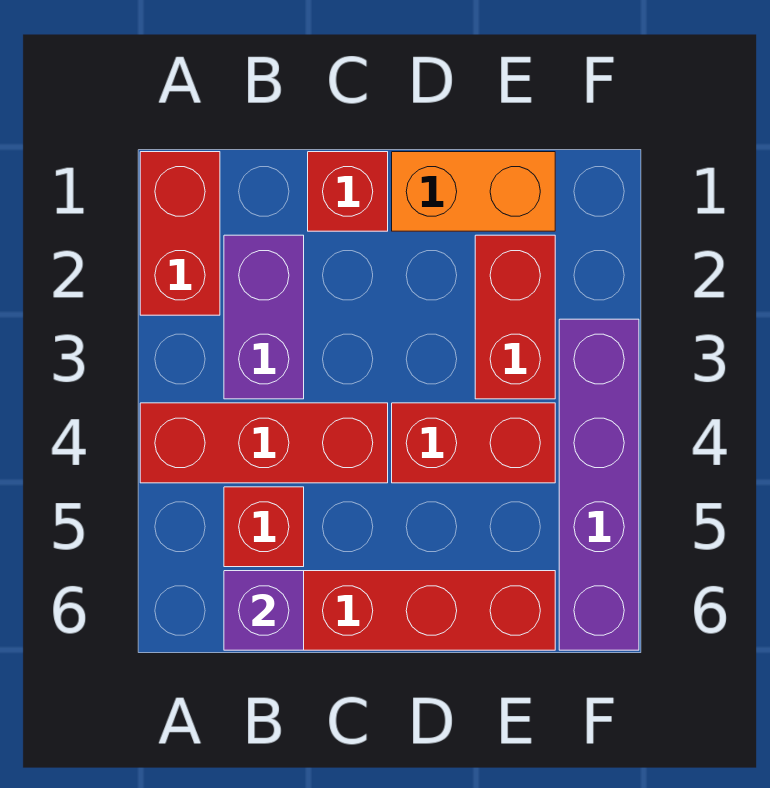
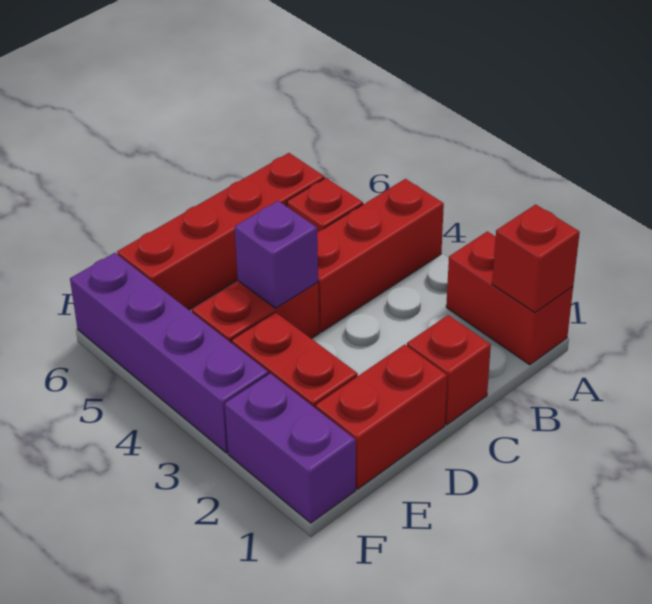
none -> red brick A1 level 2
purple brick B2:B3 level 1 -> purple brick F1:F2 level 1
purple brick B6 level 2 -> purple brick D4 level 2
orange brick D1:E1 level 1 -> red brick D1:E1 level 1

